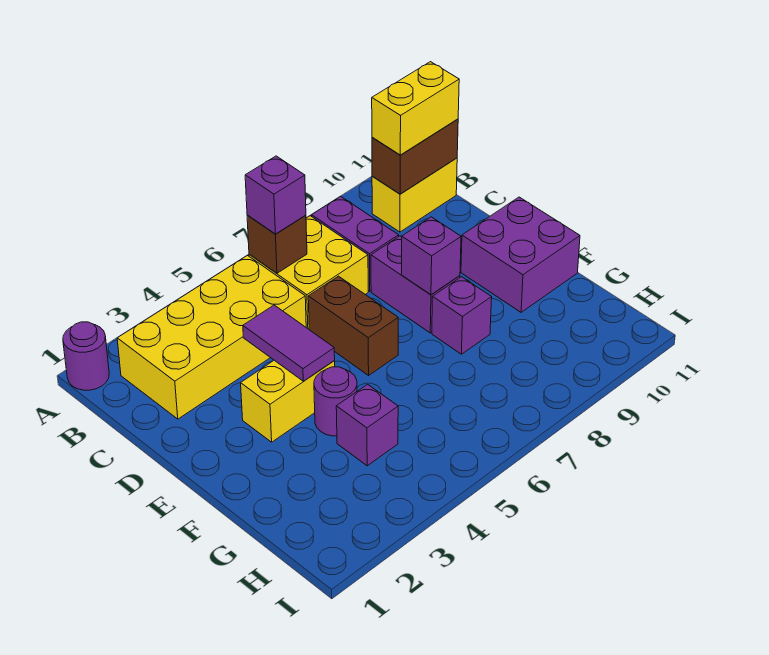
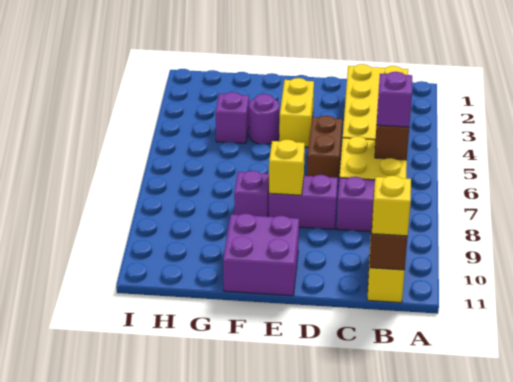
purple round brick A1 level 1 -> none
yellow brick B10:B11 level 3 -> yellow brick B11 level 3
purple tile D4:E4 level 2 -> none
brown brick D6:E6 level 1 -> brown brick D5:D6 level 1
purple brick E8 level 2 -> yellow brick E8 level 2

